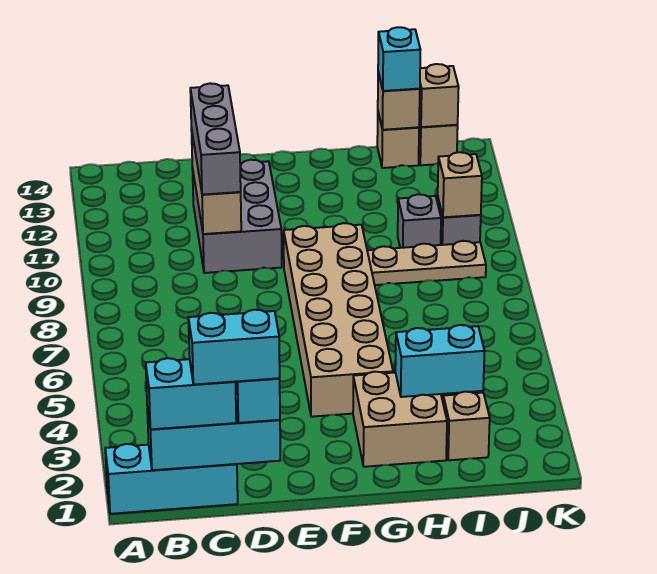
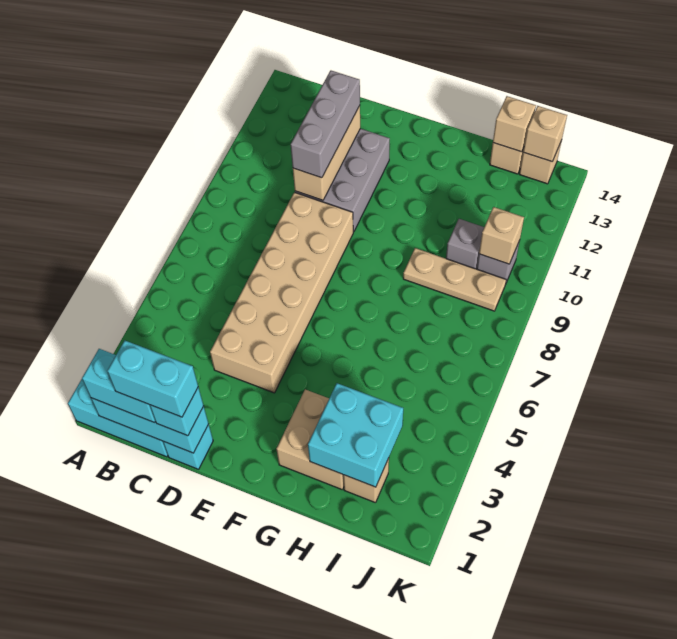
tan brick F4:G9 level 1 -> tan brick D4:E9 level 1
cyan brick H3:I3 level 2 -> cyan brick H2:I3 level 2
cyan brick I14 level 3 -> cyan brick D1 level 1

